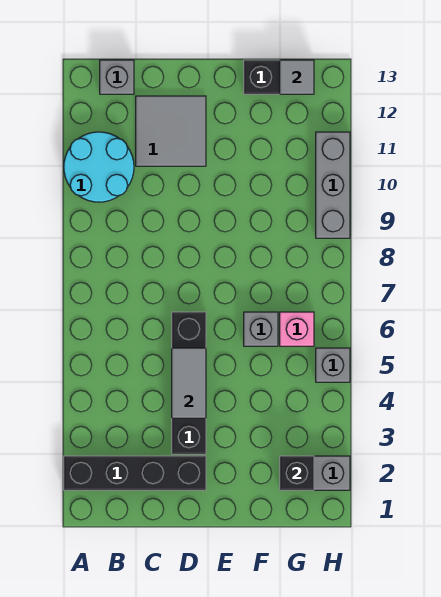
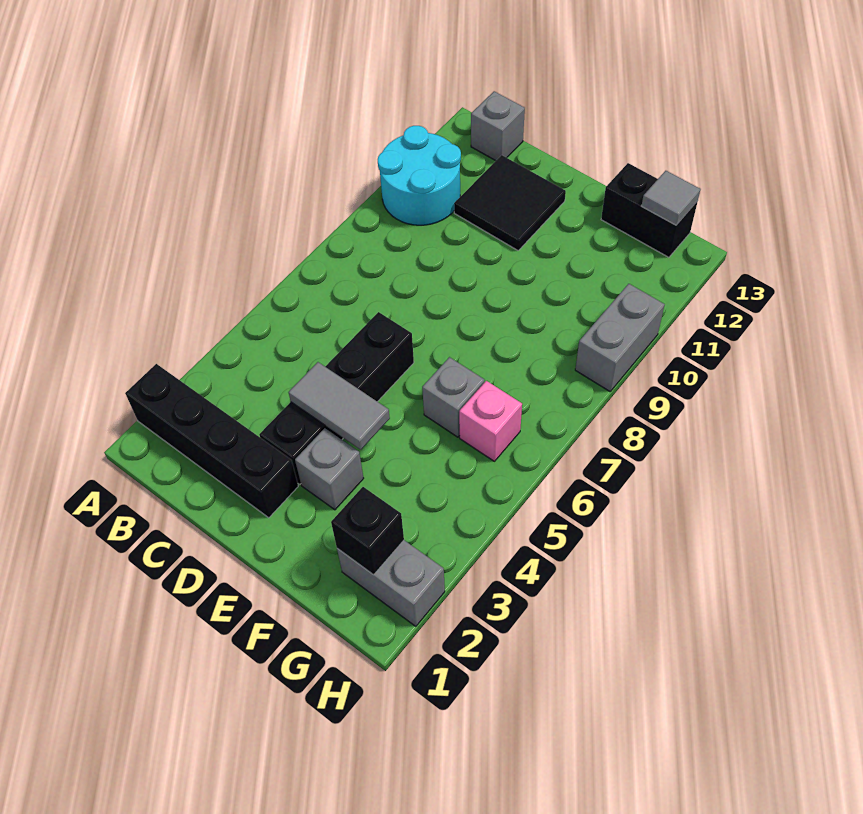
grey tile C11:D12 level 1 -> black tile C11:D12 level 1
grey tile D4:D5 level 2 -> grey tile D4:E4 level 2
grey brick H5 level 1 -> grey brick E3 level 1
grey brick H9:H11 level 1 -> grey brick H9:H10 level 1

